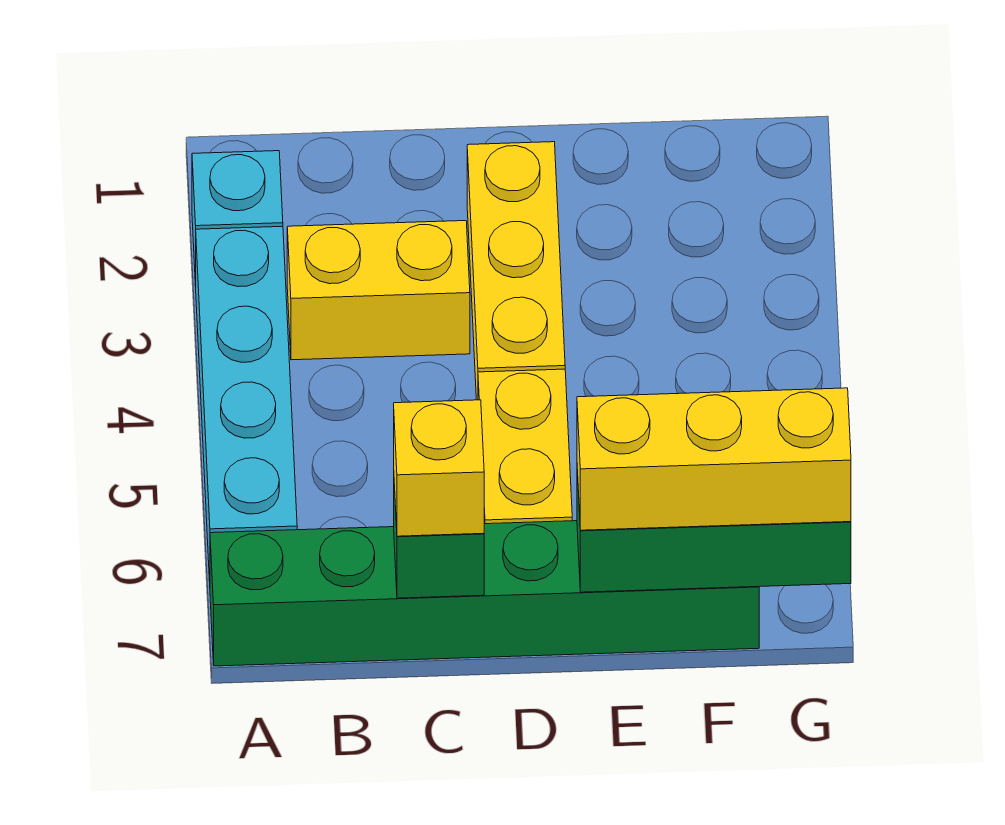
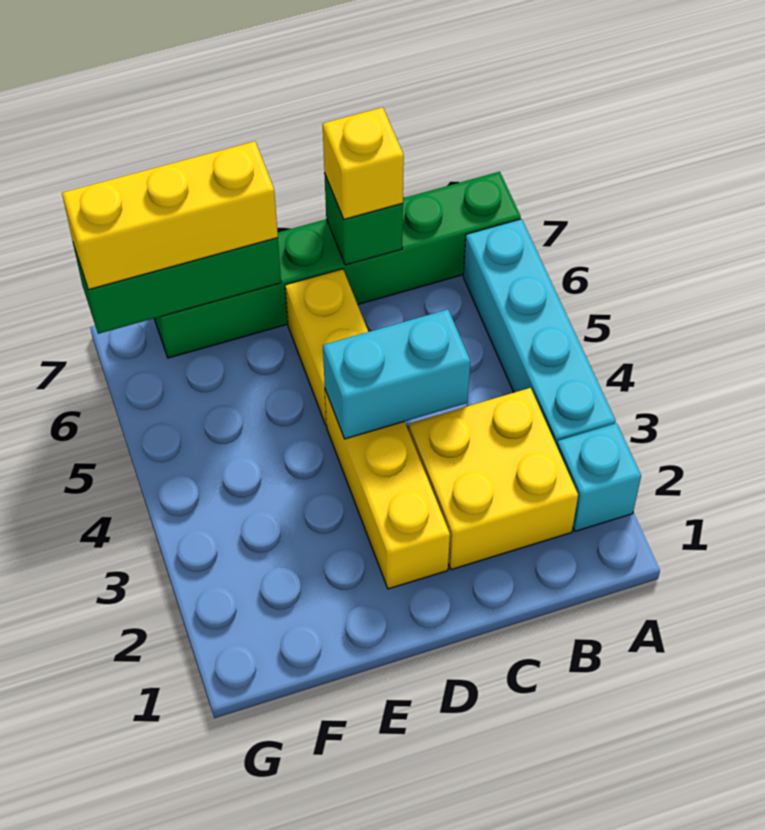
yellow brick B3:C3 level 1 -> yellow brick B2:C3 level 1
none -> cyan brick C4:D4 level 2

